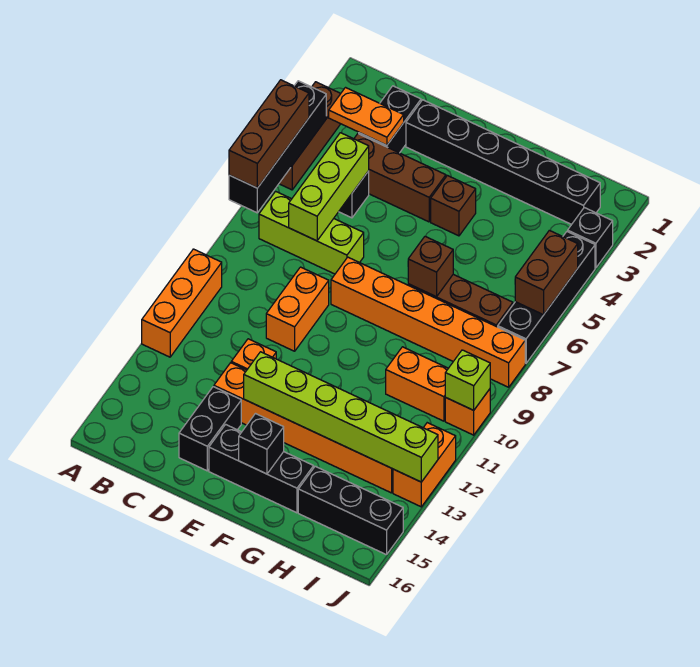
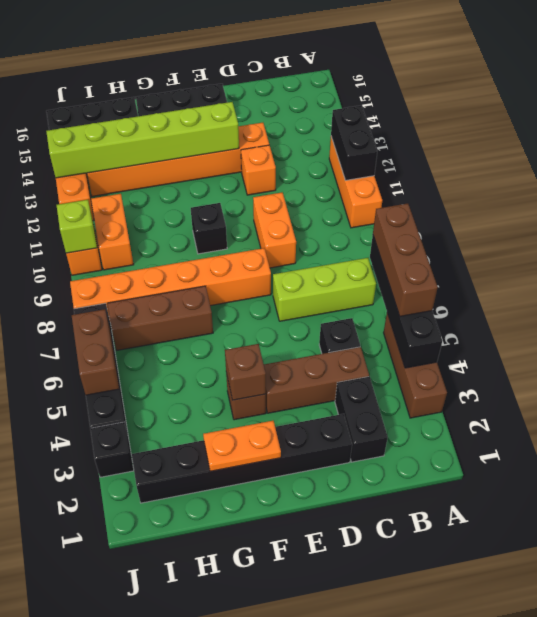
orange plate B3:C3 level 2 -> orange plate F2:G2 level 2
lime brick C5:C7 level 2 -> none
black brick D14:D15 level 1 -> black brick A11:A12 level 2
black brick F15 level 2 -> black brick F10 level 1
brown brick G7 level 2 -> brown brick F4 level 2
orange brick H10:I10 level 1 -> orange brick I10:I11 level 1

